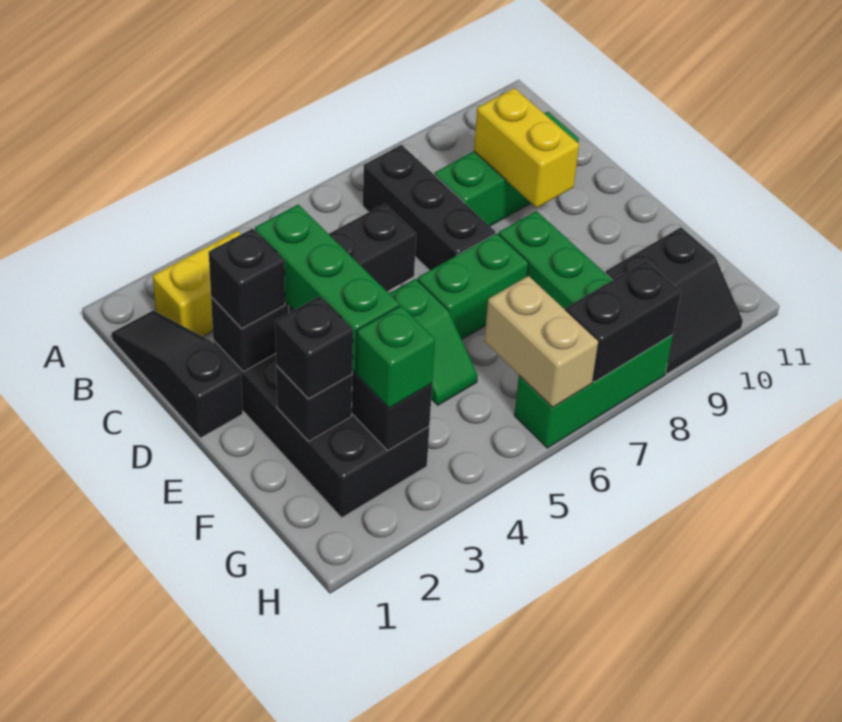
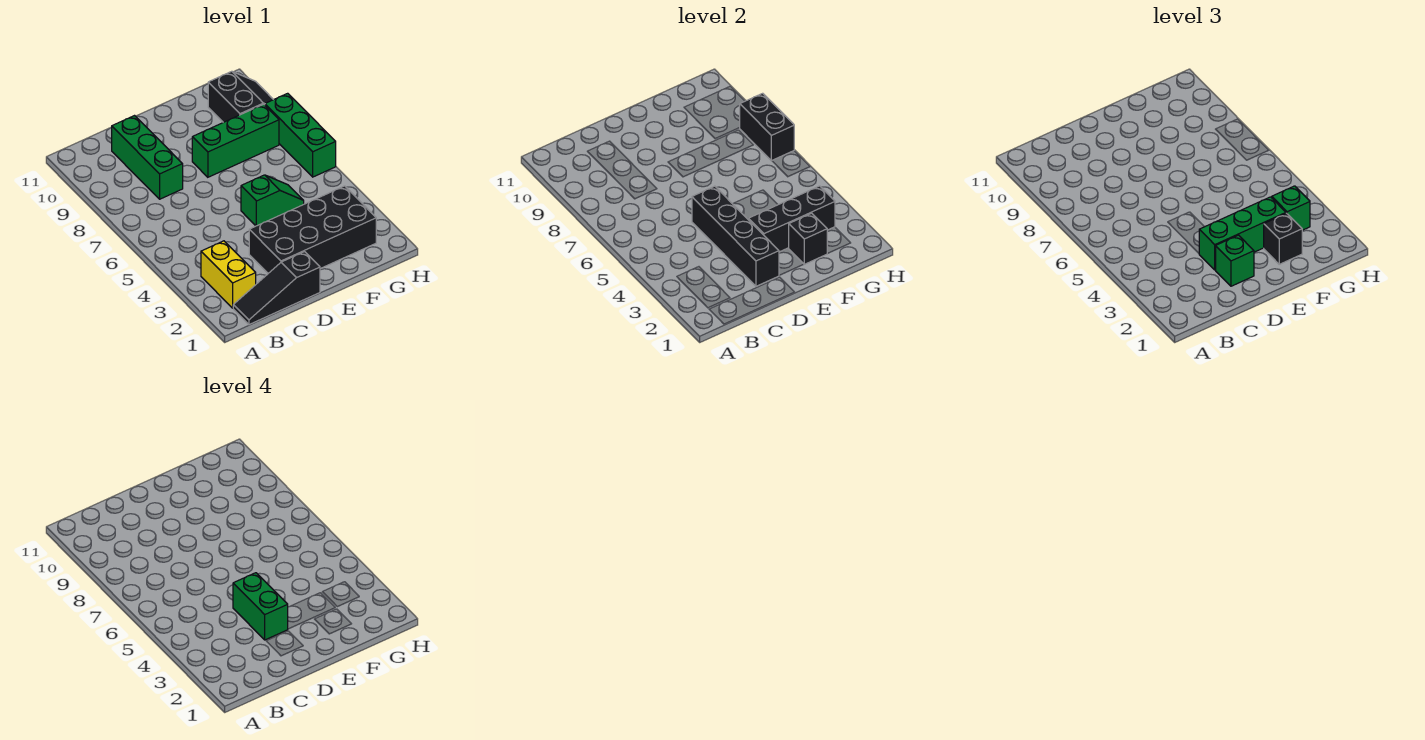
black brick B7:D7 level 1 -> none
yellow brick C9:D9 level 2 -> none
black brick D2 level 3 -> green brick D2 level 3
green brick E6:E7 level 1 -> green brick D3:D4 level 4
tan brick G6:H6 level 2 -> none

